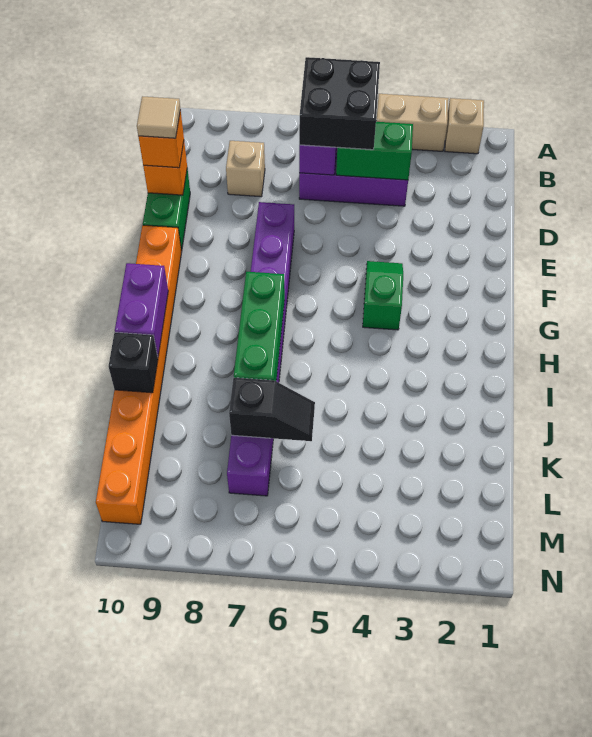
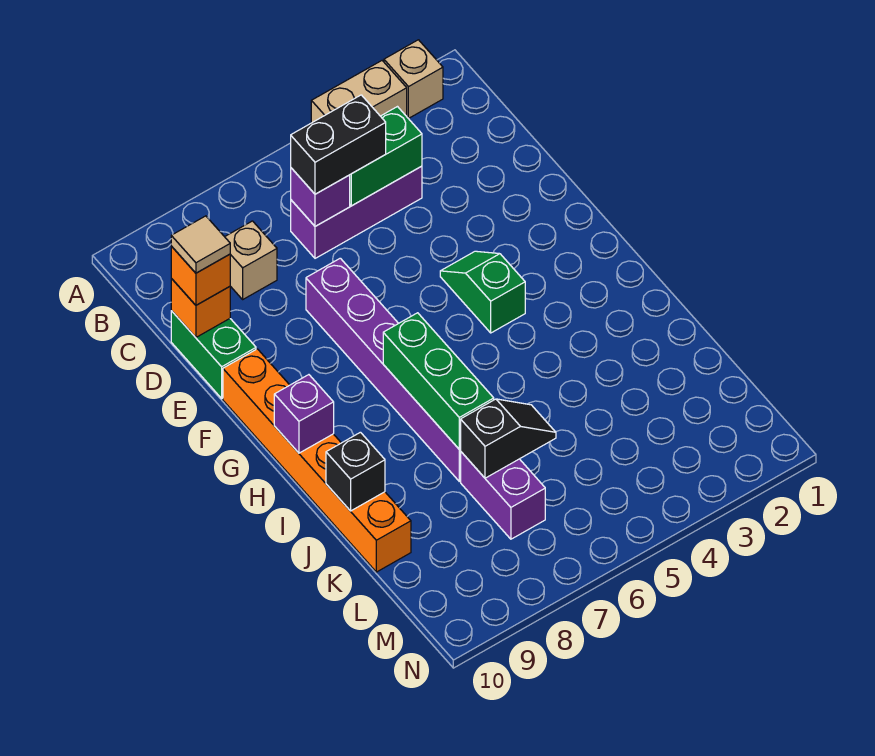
black brick B5:C6 level 3 -> black brick C5:C6 level 3
orange brick F10:M10 level 1 -> orange brick F10:K10 level 1
purple brick H10:I10 level 2 -> purple brick H10 level 2

